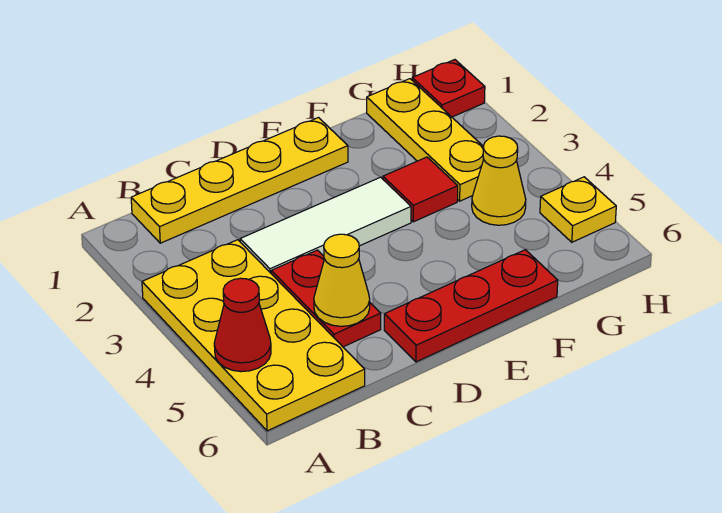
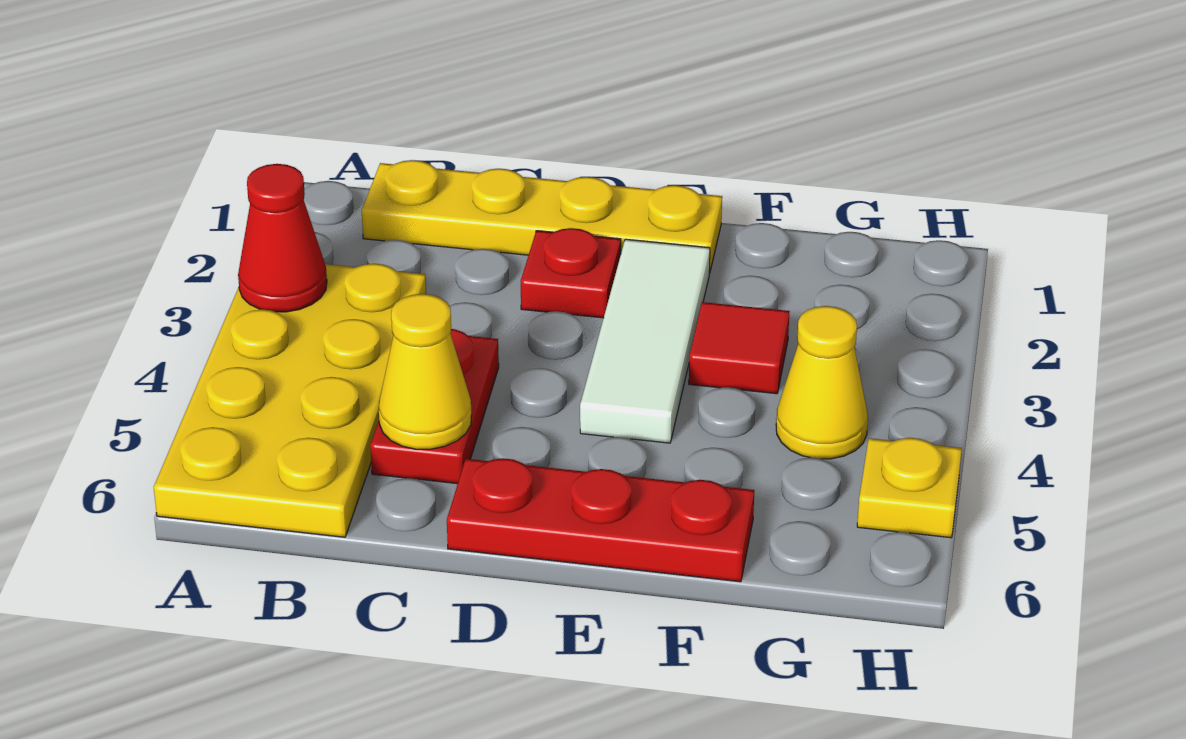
red cone A5 level 2 -> red cone A3 level 2
white tile C3:E3 level 1 -> white tile E2:E4 level 1
yellow plate G1:G3 level 1 -> none
red plate H1 level 1 -> red plate D2 level 1

